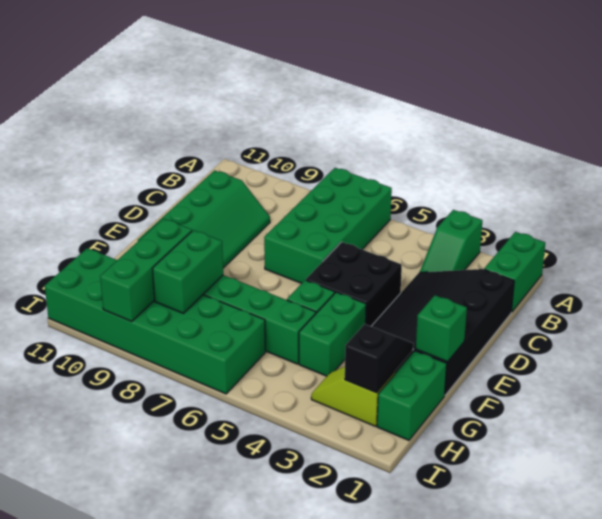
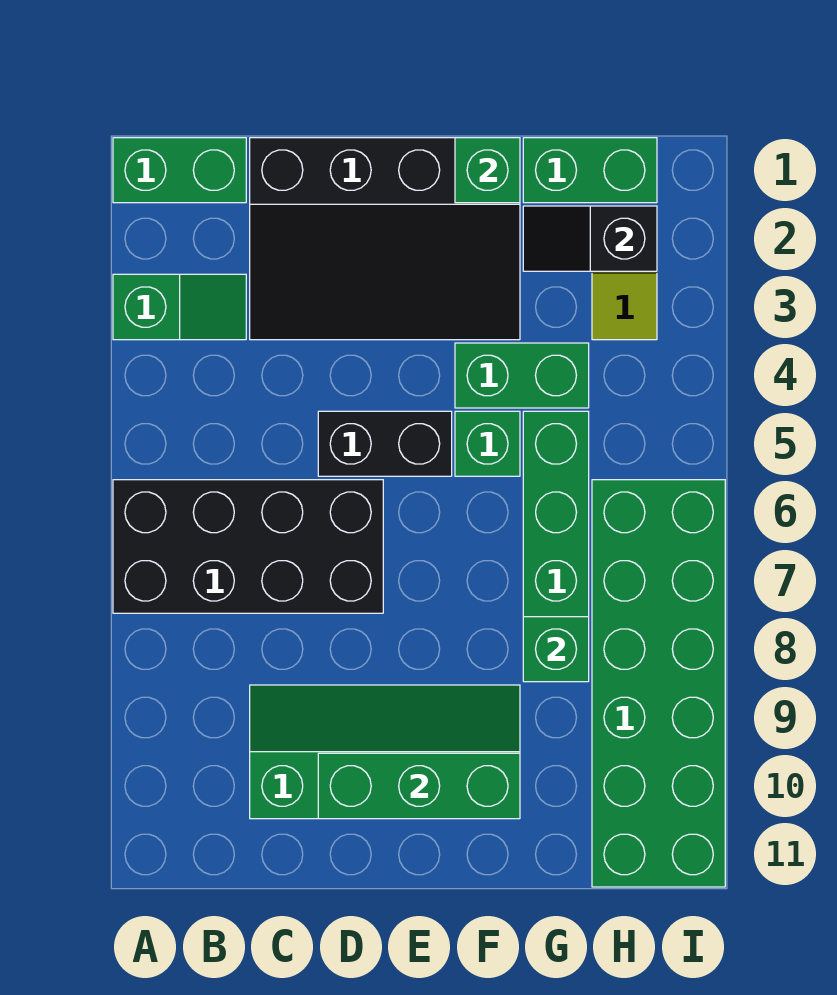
green brick A6:D7 level 1 -> black brick A6:D7 level 1
black brick D4:E5 level 1 -> black brick D5:E5 level 1
green brick G8:H8 level 2 -> green brick G8 level 2
green brick G9:I9 level 2 -> green brick D10:F10 level 2

